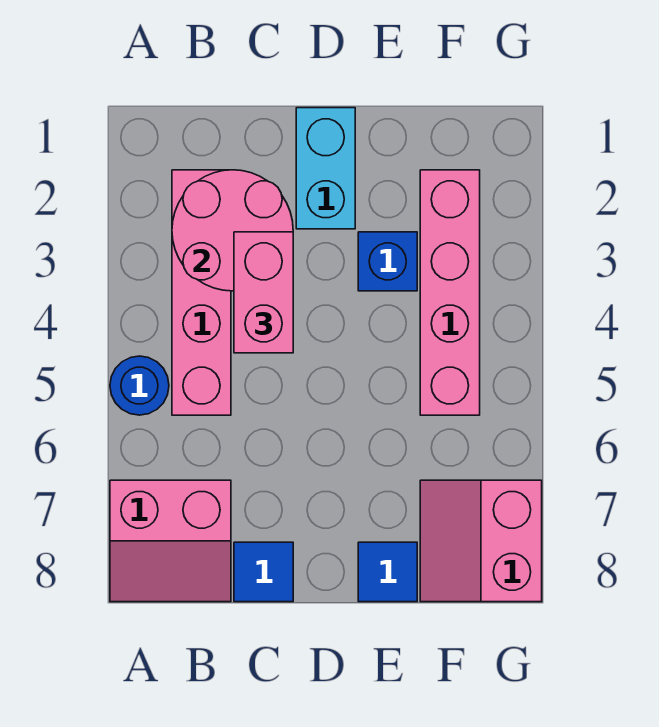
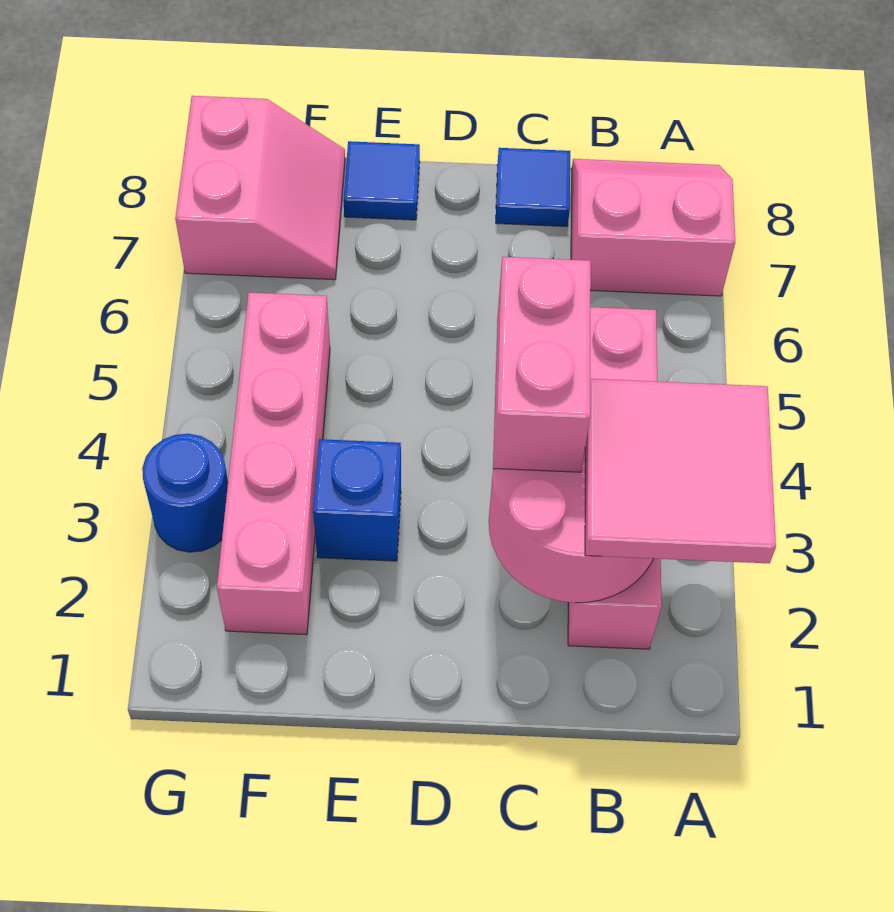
none -> pink tile A2:B3 level 3
blue round brick A5 level 1 -> blue round brick G3 level 1
cyan brick D1:D2 level 1 -> none

